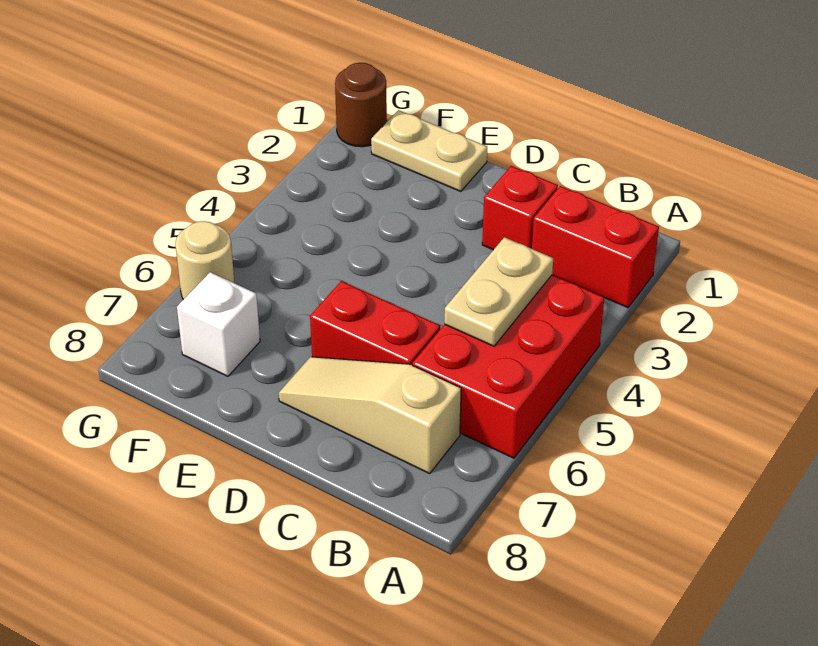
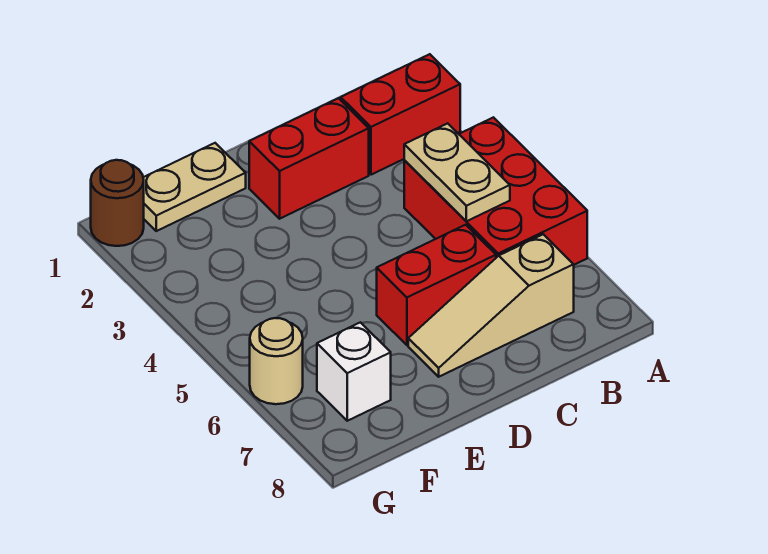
red brick C2 level 1 -> red brick C2:D2 level 1

